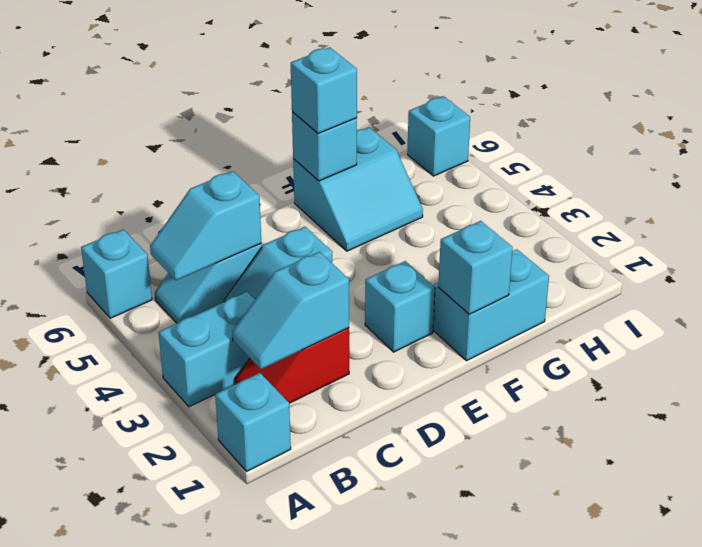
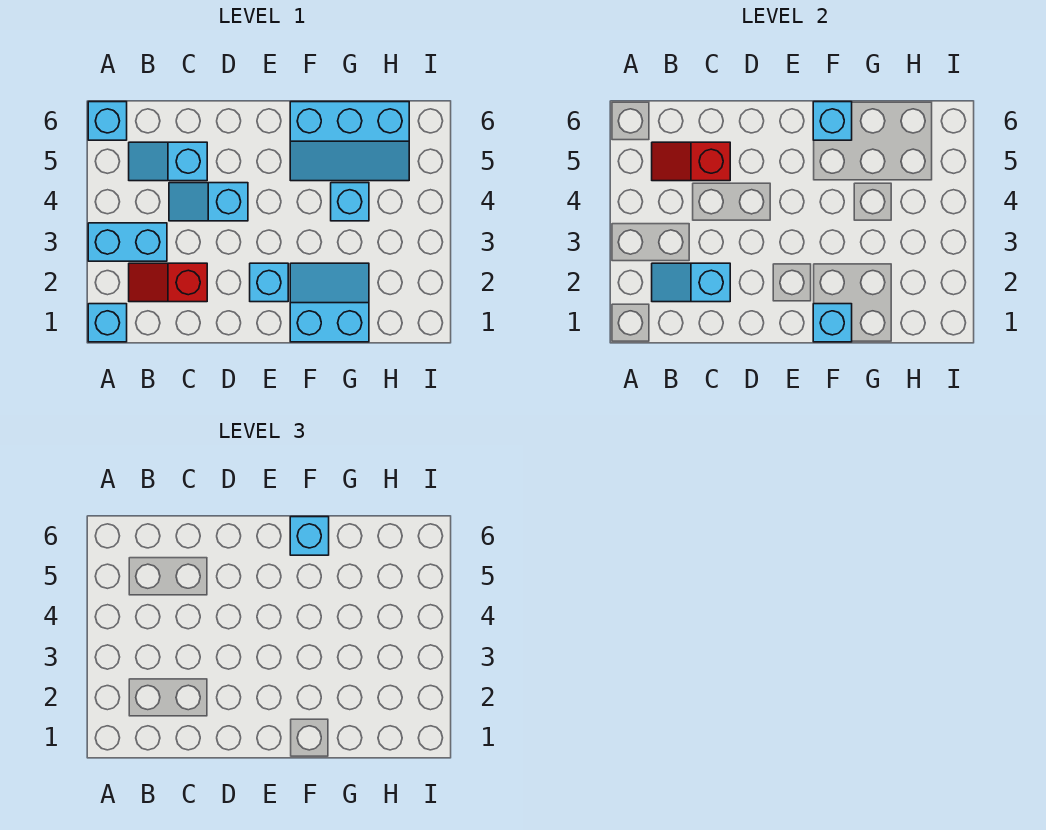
cyan slope B5:C5 level 2 top C -> red slope B5:C5 level 2 top C
cyan slope F5:G6 level 1 top 6 -> cyan slope F5:H6 level 1 top 6
cyan brick I6 level 1 -> cyan brick G4 level 1

